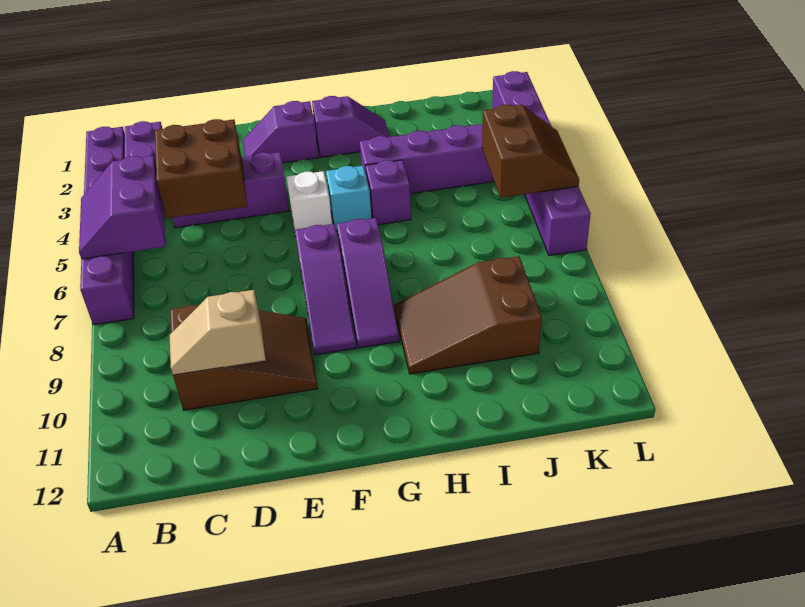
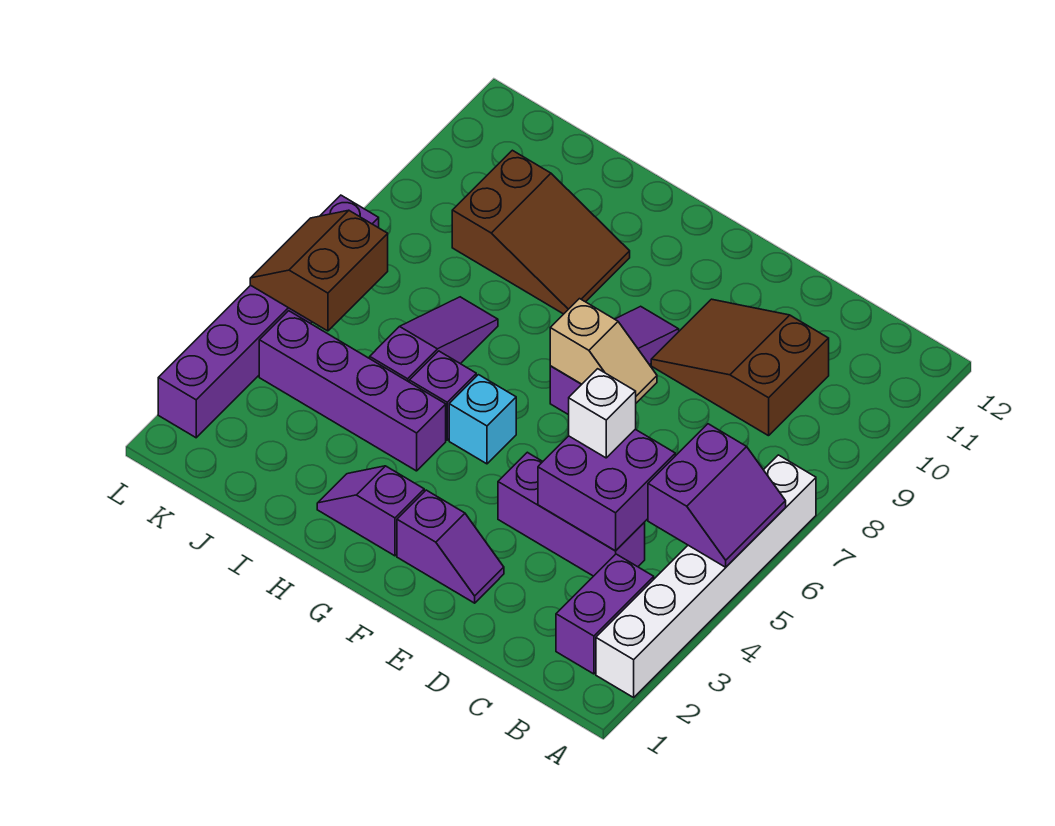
purple brick A2:A7 level 1 -> white brick A2:A7 level 1
brown brick C4:D5 level 2 -> purple brick C4:D5 level 2
tan slope C10:D10 level 2 top D -> tan slope E7:F7 level 2 top F
white brick F5 level 1 -> white brick D5 level 3
purple slope G7:G9 level 1 top 7 -> purple slope I5:I7 level 1 top 5

